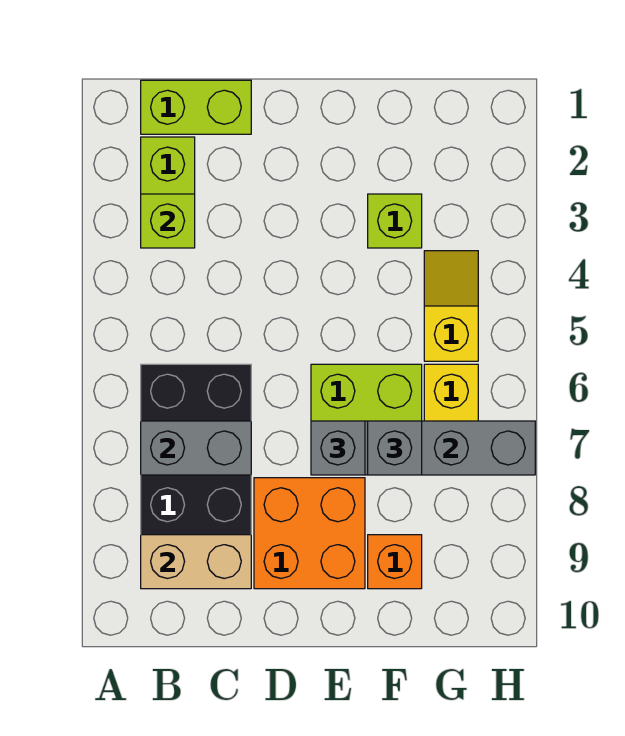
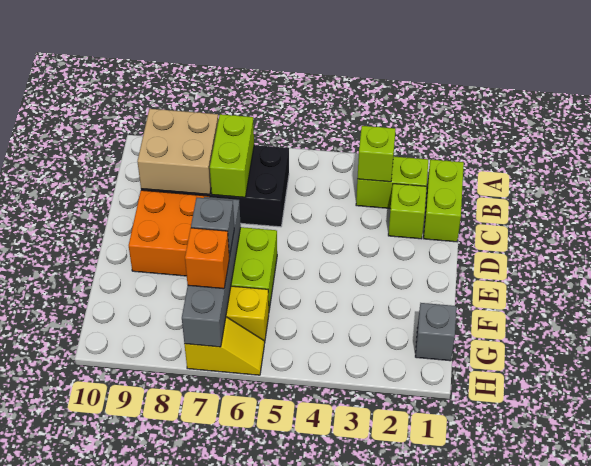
grey brick B7:C7 level 2 -> lime brick B7:C7 level 2
tan brick B9:C9 level 2 -> tan brick B8:C9 level 2
grey brick E7 level 3 -> grey brick G1 level 1
lime brick F3 level 1 -> lime brick C2 level 1
orange brick F9 level 1 -> orange brick G7 level 3
yellow slope G4:G5 level 1 top 5 -> yellow slope H6:H7 level 1 top 7

